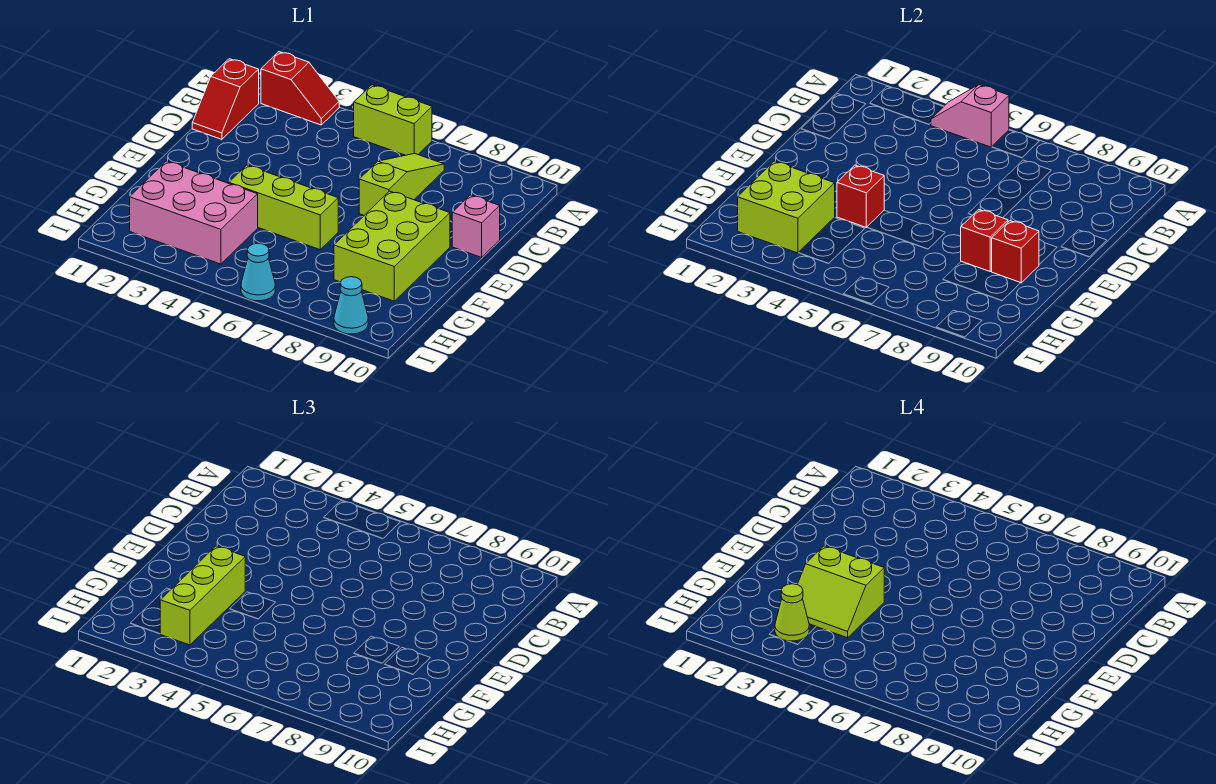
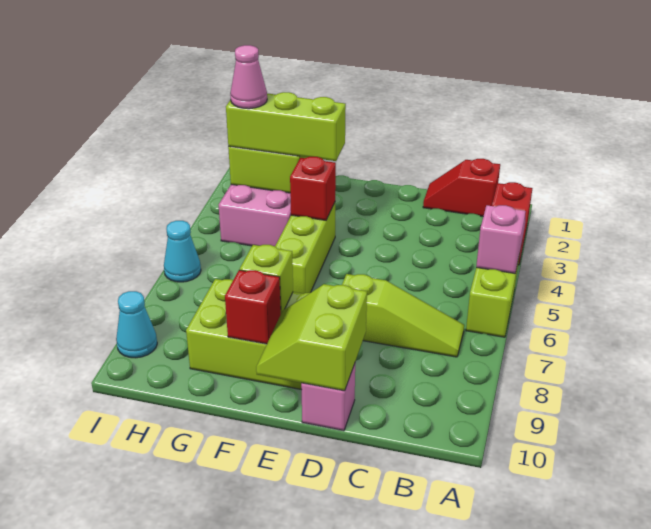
lime slope F3:G4 level 4 top F -> lime slope D9:E10 level 2 top D
red brick F8 level 2 -> lime brick F8 level 2
lime cone H3 level 4 -> pink cone H3 level 4

